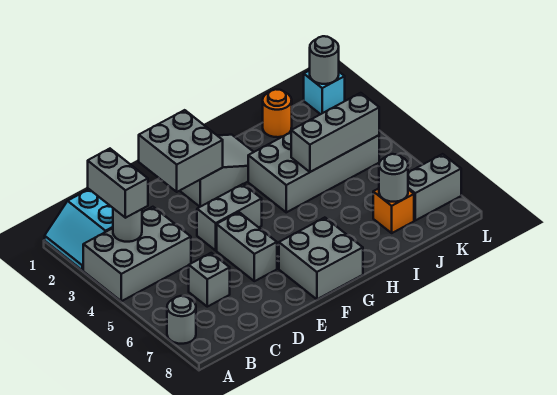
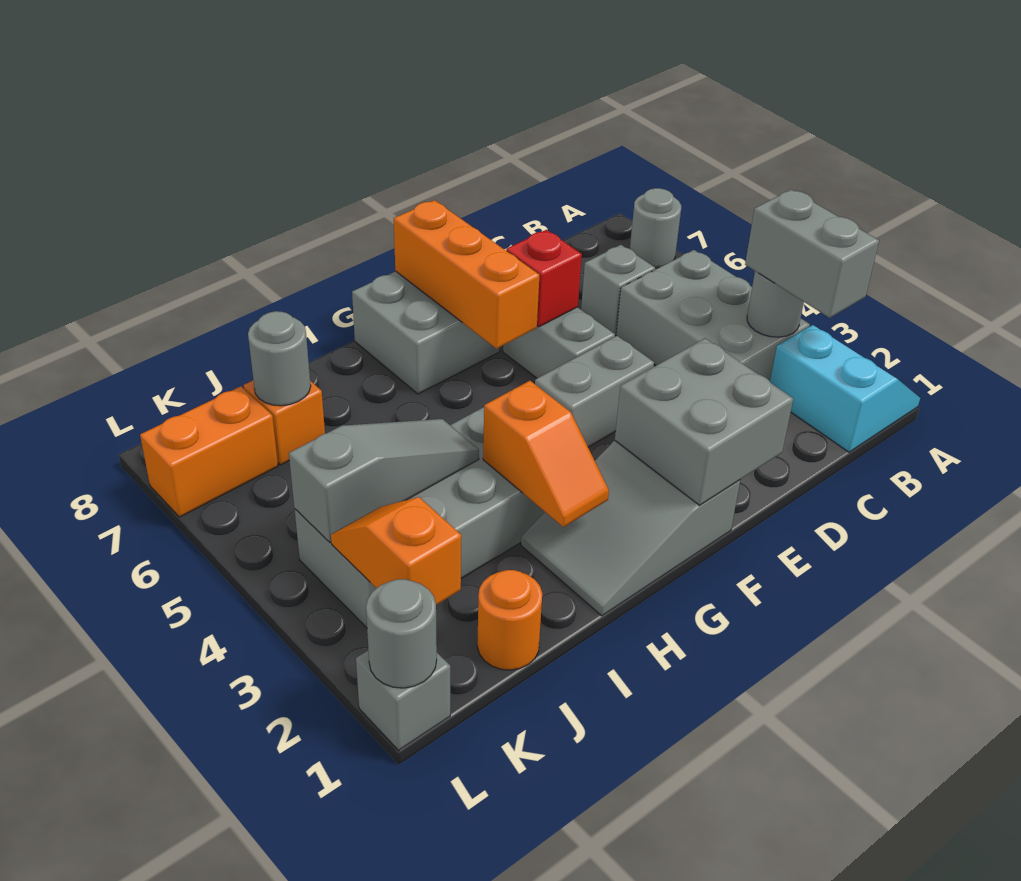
grey brick A3:C4 level 1 -> grey brick B3:C5 level 1
none -> red brick E6 level 2
none -> orange brick F6:F8 level 2
none -> orange slope H2:H3 level 2 top 3
grey brick I4:K4 level 2 -> grey slope I4:K4 level 2 top K
none -> orange slope K2:K3 level 2 top 2
grey brick K7:L7 level 1 -> orange brick K7:L7 level 1
cyan brick L1 level 1 -> grey brick L1 level 1

